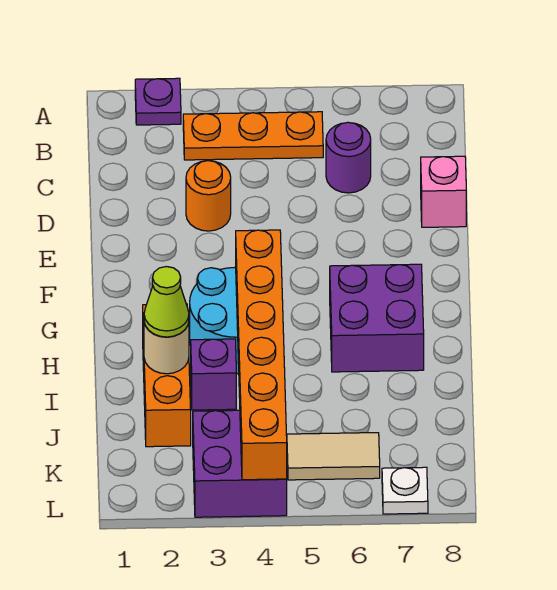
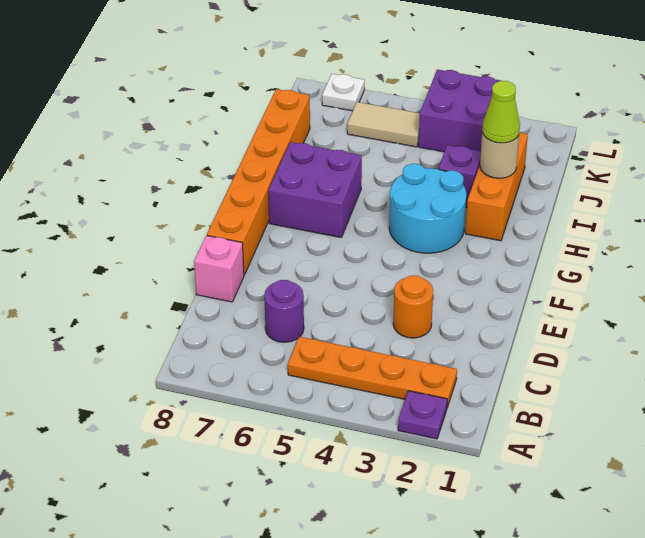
orange plate B3:B5 level 1 -> orange plate B2:B5 level 1
orange brick G4:L4 level 2 -> orange brick E8:J8 level 1

